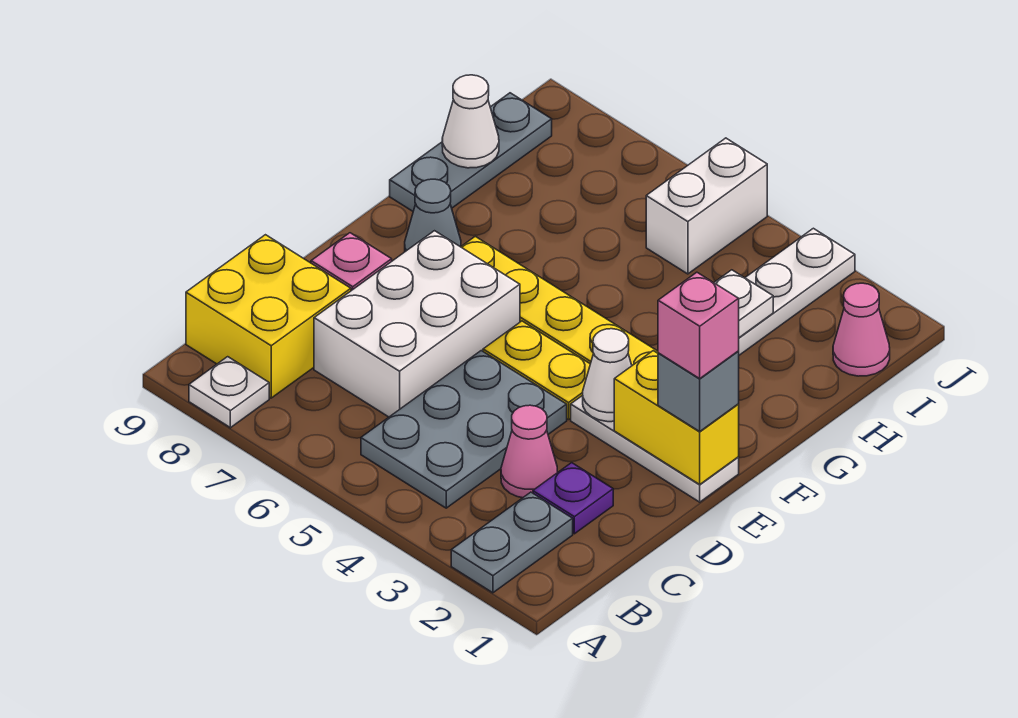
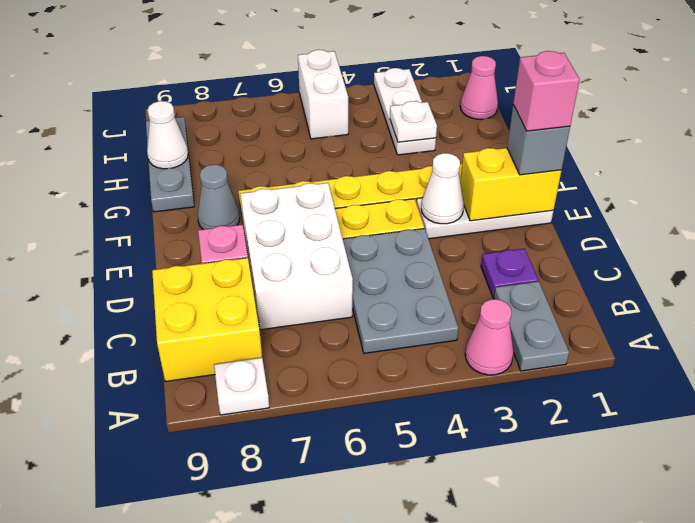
pink cone C3 level 1 -> pink cone A3 level 1

